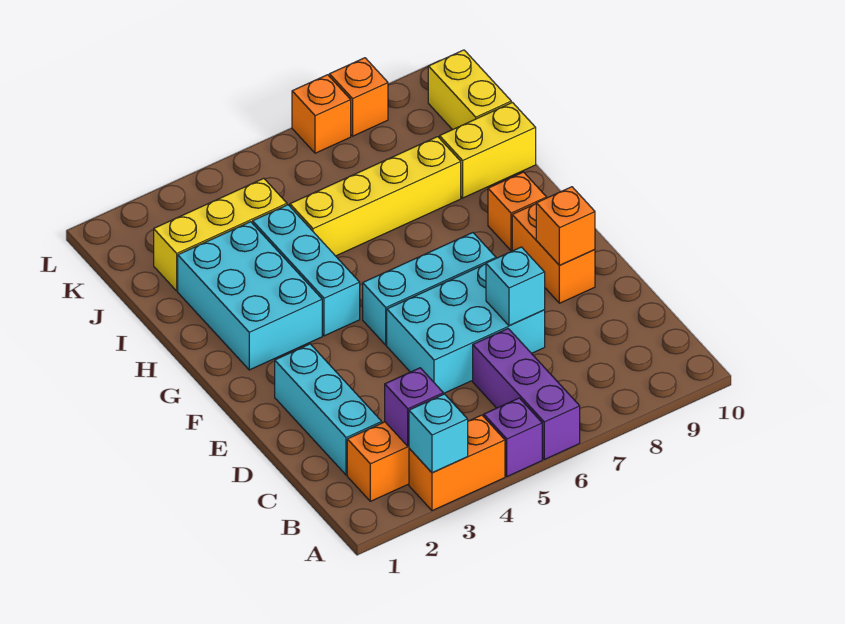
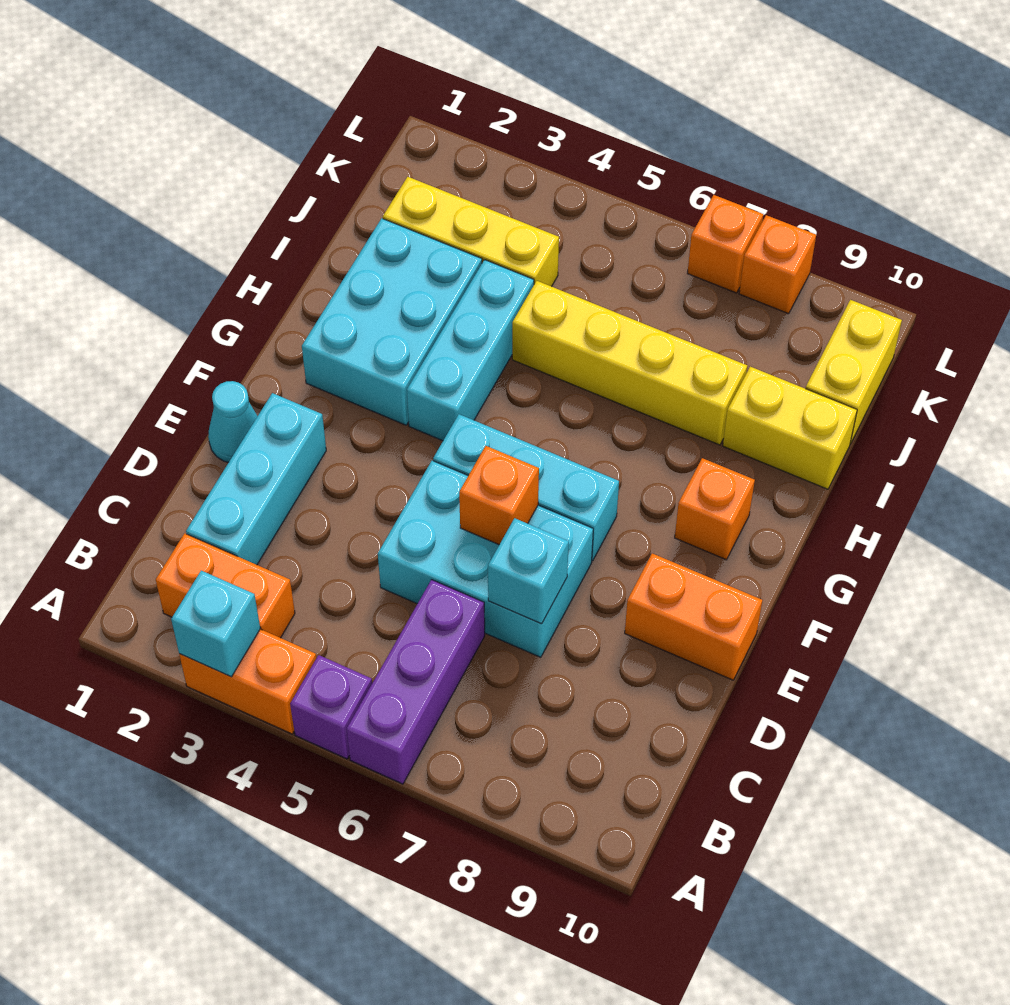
purple brick B3 level 2 -> none
none -> cyan cone E1 level 1
orange brick E9:F9 level 1 -> orange brick E9:E10 level 1
orange brick E9 level 2 -> orange brick E6 level 2

